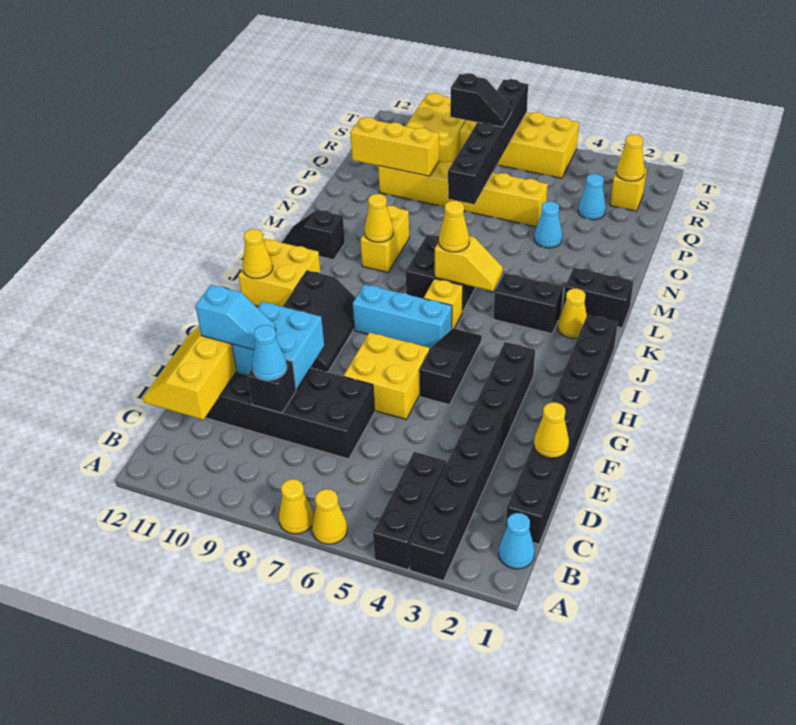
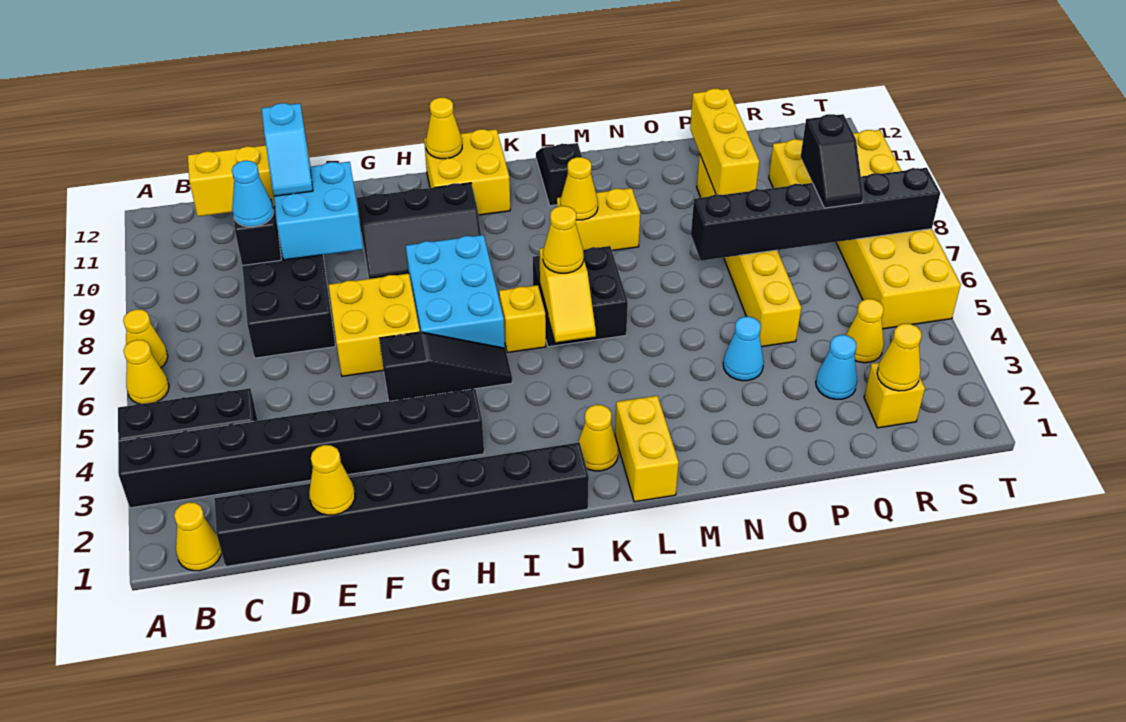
cyan cone B1 level 1 -> yellow cone B1 level 1
cyan brick I6:I8 level 1 -> cyan brick H6:I8 level 1
black brick K3:K4 level 1 -> none
black brick L1:L2 level 1 -> yellow brick L1:L2 level 1
none -> yellow cone R4 level 1

